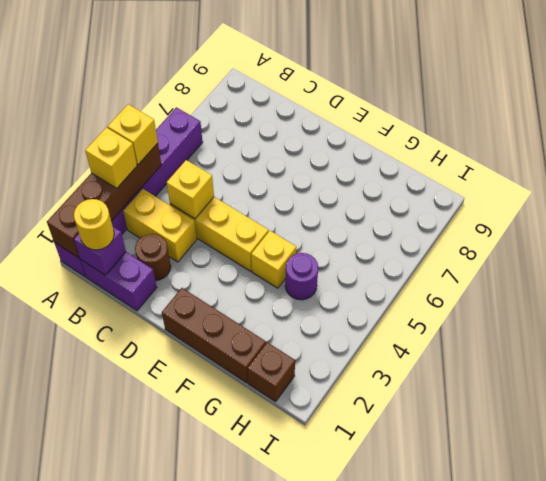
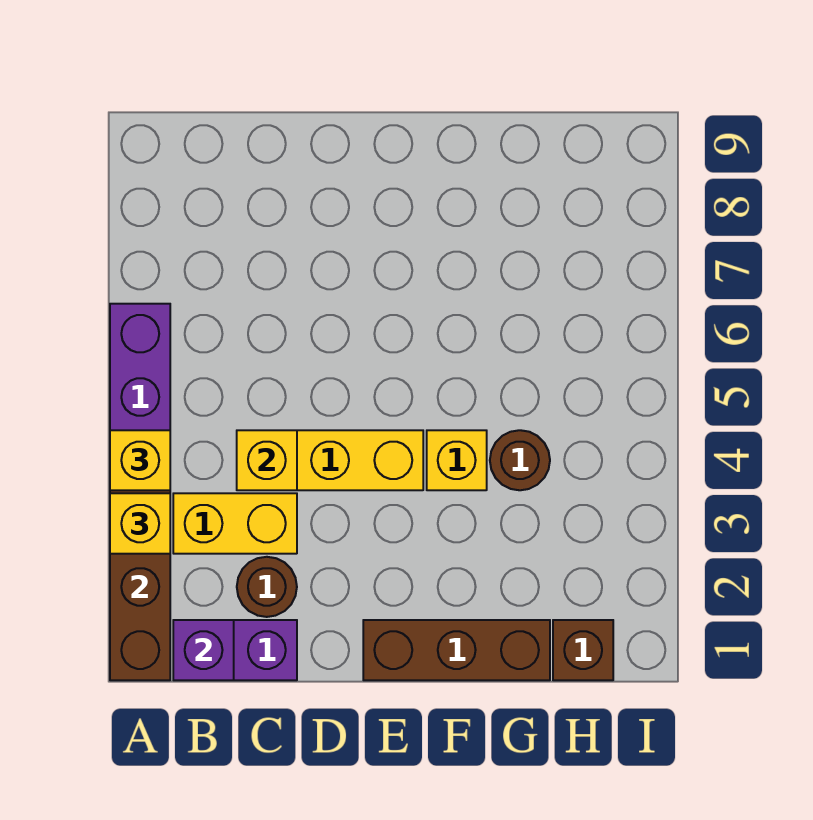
yellow round brick B1 level 3 -> none
purple round brick G4 level 1 -> brown round brick G4 level 1

